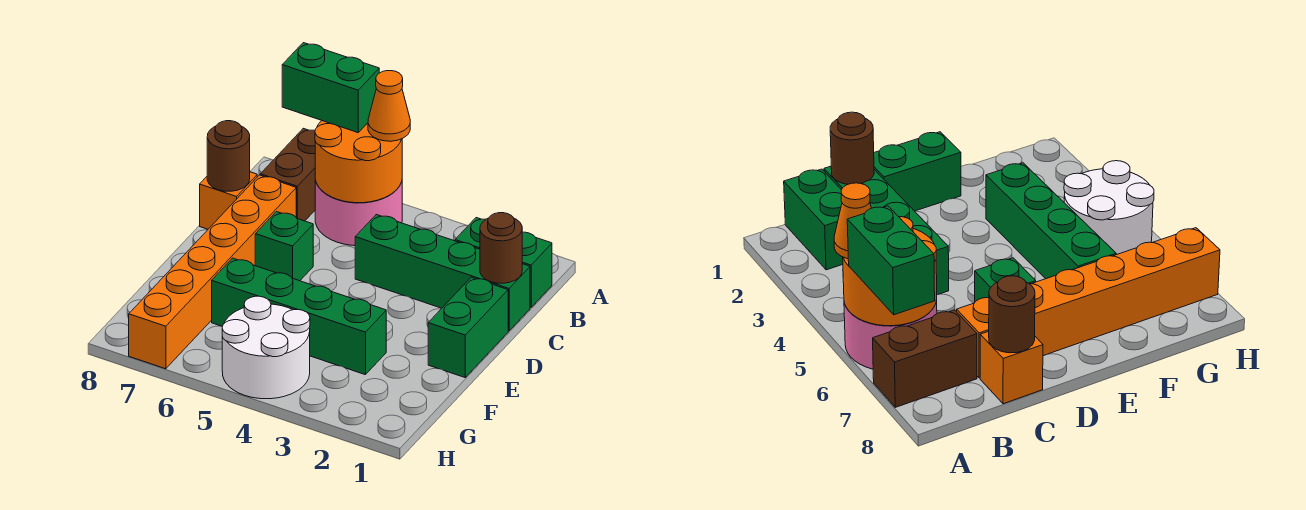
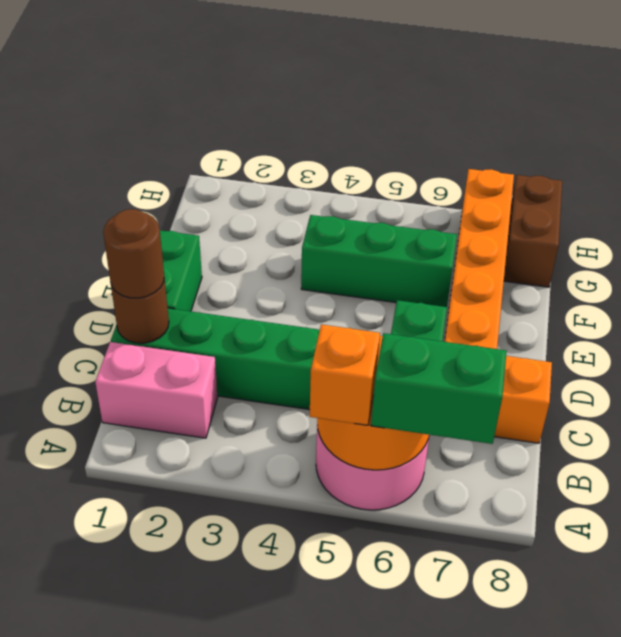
orange cone A5 level 3 -> orange brick A5 level 3
brown brick A7:B7 level 1 -> brown brick G8:H8 level 1
green brick B1:B2 level 1 -> pink brick B1:B2 level 1
brown round brick C8 level 2 -> brown round brick C1 level 3
green brick F3:F6 level 1 -> green brick F4:F6 level 1
white round brick G4:H5 level 1 -> none

